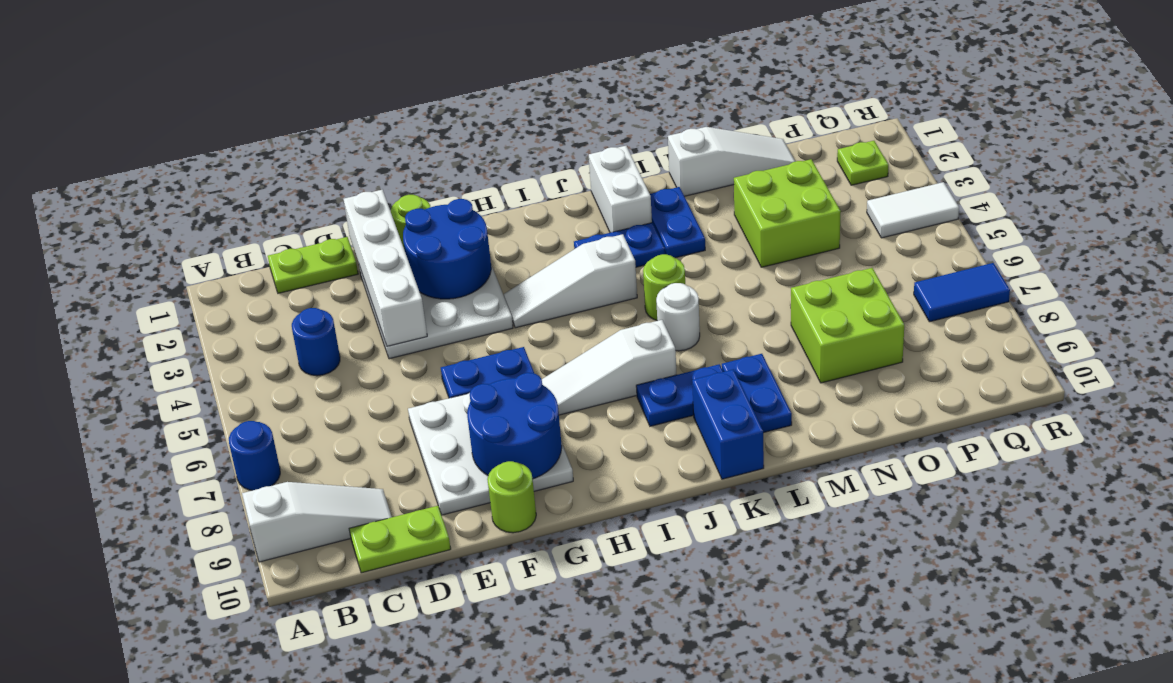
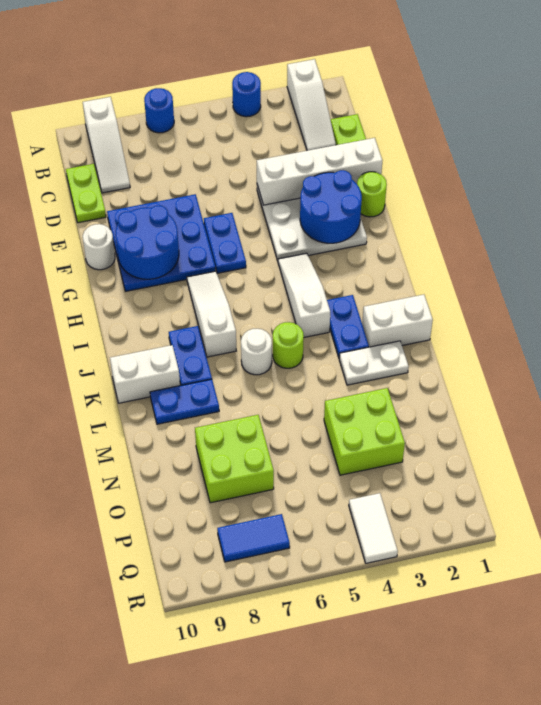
blue round brick C4 level 1 -> blue round brick A4 level 1
white plate E7:G9 level 1 -> blue plate E7:G9 level 1
lime round brick F10 level 1 -> white round brick F10 level 1
blue brick K9:K10 level 1 -> white brick K9:K10 level 1
blue plate L2:L3 level 1 -> white plate L2:L3 level 1
white slope M1:O1 level 1 top M -> white slope A2:C2 level 1 top A
lime plate Q2 level 1 -> none
blue tile Q7:R7 level 1 -> blue tile Q7:Q8 level 1

